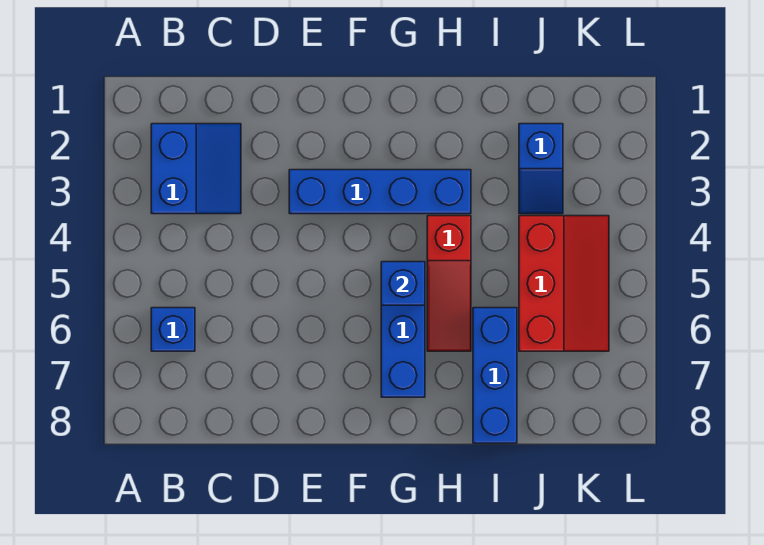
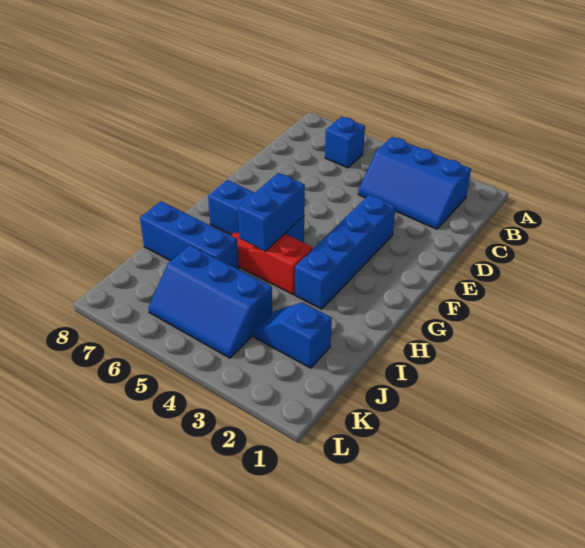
blue slope B2:C3 level 1 top B -> blue slope B2:C4 level 1 top B
blue brick G5 level 2 -> blue brick G5:H5 level 2
red slope J4:K6 level 1 top J -> blue slope J4:K6 level 1 top J

